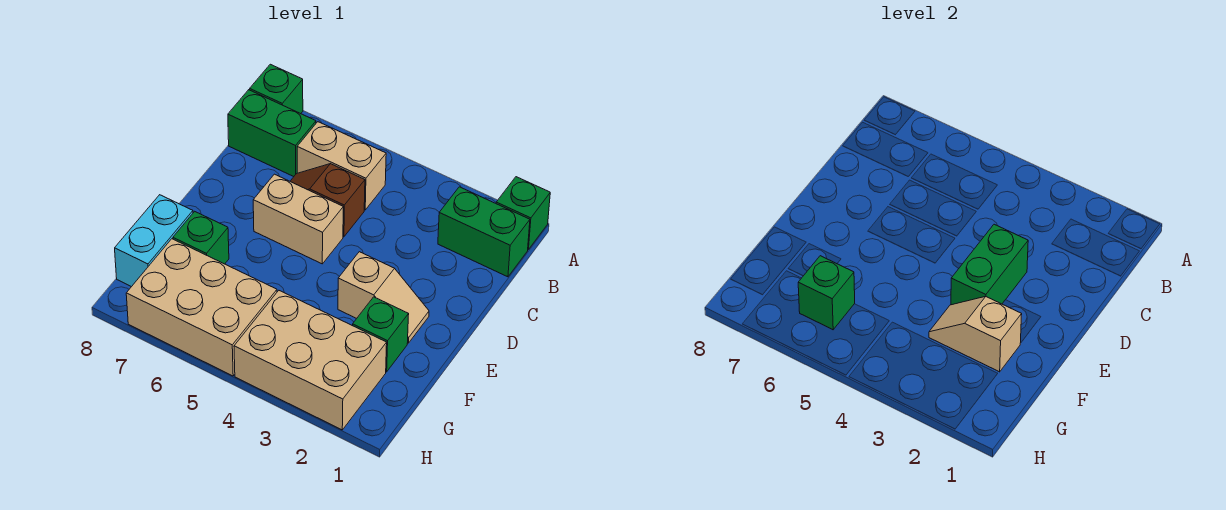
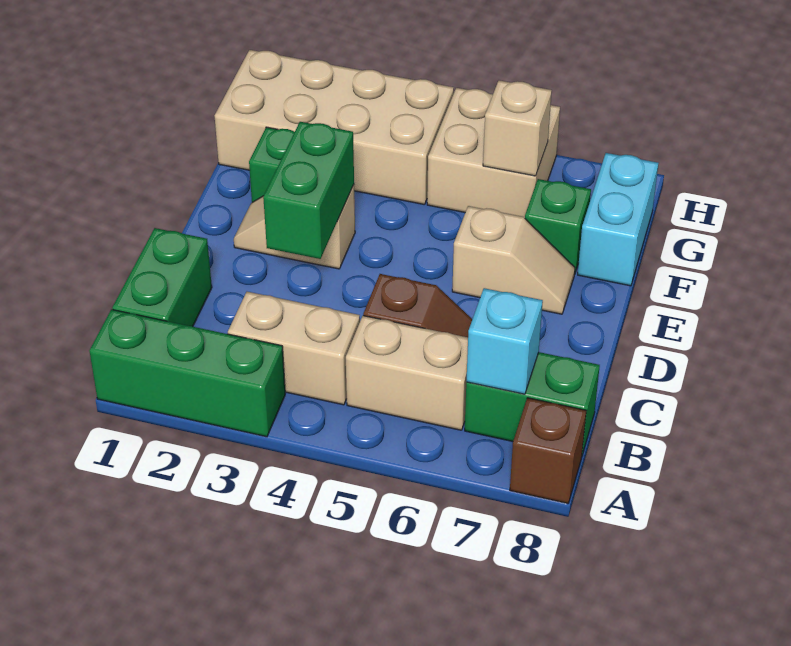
green brick A1 level 1 -> green brick A1:A3 level 1
green brick A8 level 1 -> brown brick A8 level 1
green brick B1:B2 level 1 -> green brick B1:C1 level 1
none -> cyan brick B7 level 2
tan brick D5:D6 level 1 -> tan brick B3:B4 level 1
tan slope F2:F3 level 2 top 2 -> tan slope E6:E7 level 1 top 6
tan brick G2:H4 level 1 -> tan brick G1:H4 level 1
tan brick G5:H7 level 1 -> tan brick G5:H6 level 1
green brick G6 level 2 -> tan brick G6 level 2

